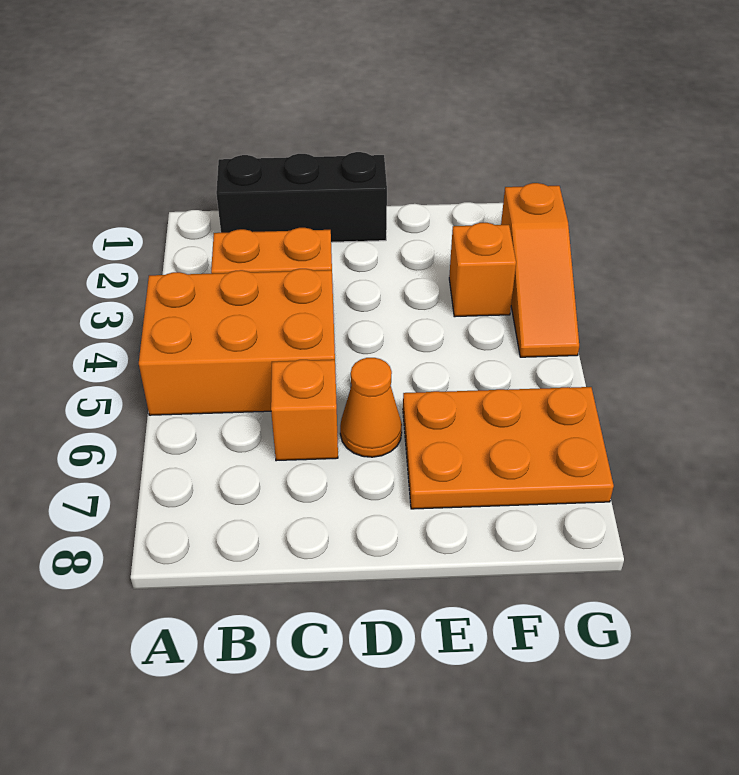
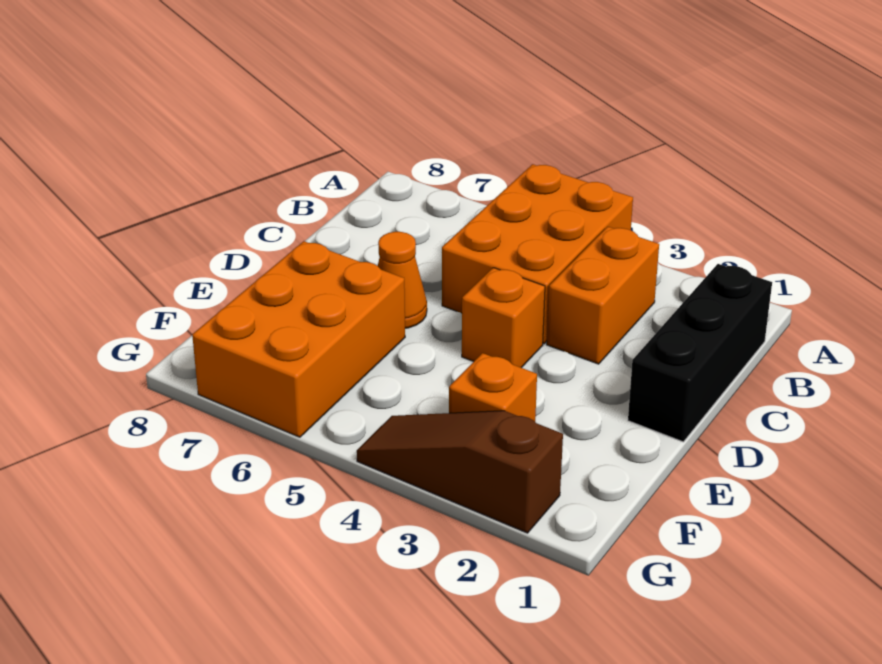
orange brick C6 level 1 -> orange brick D4 level 1
orange plate E6:G7 level 1 -> orange brick E6:G7 level 1
orange slope G2:G4 level 1 top 2 -> brown slope G2:G4 level 1 top 2

